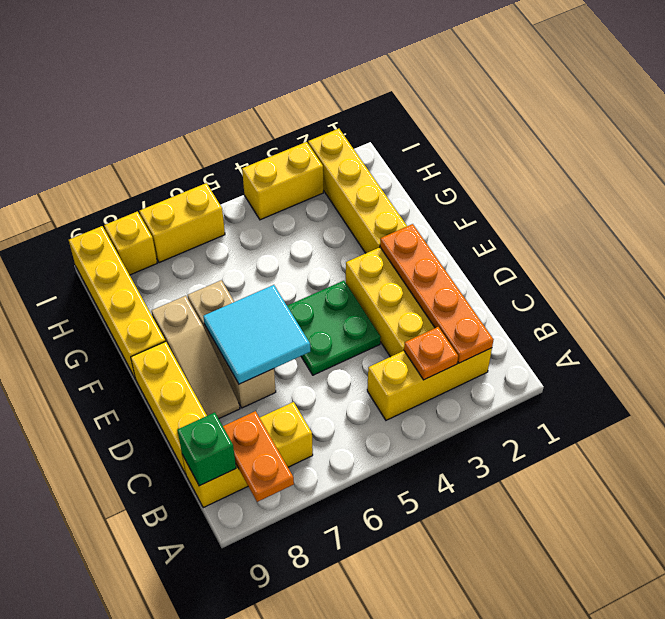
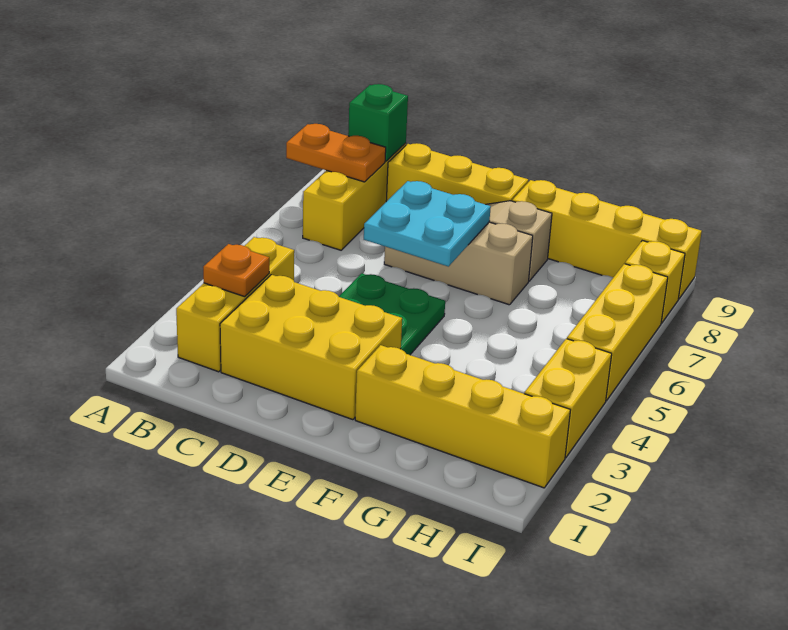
orange plate B2:E2 level 2 -> none
cyan tile D6:E7 level 2 -> cyan plate D6:E7 level 2
yellow brick I6:I7 level 1 -> yellow brick I5:I7 level 1

